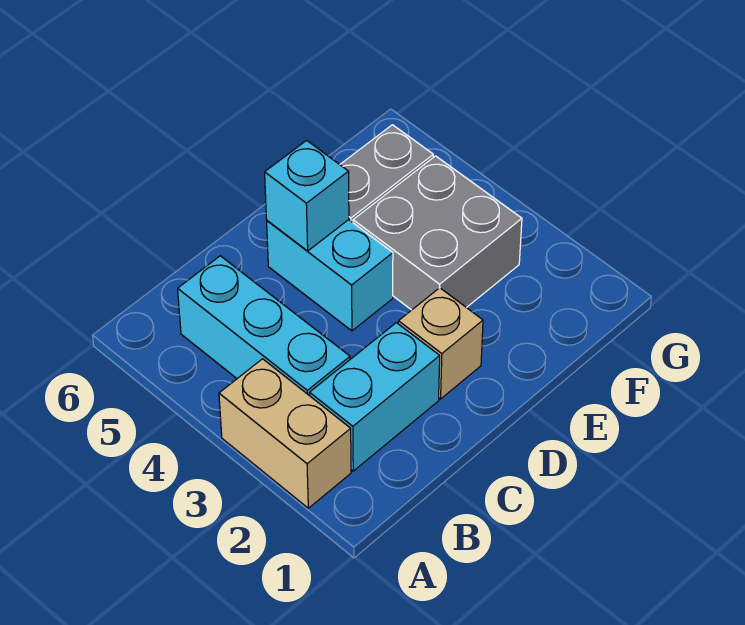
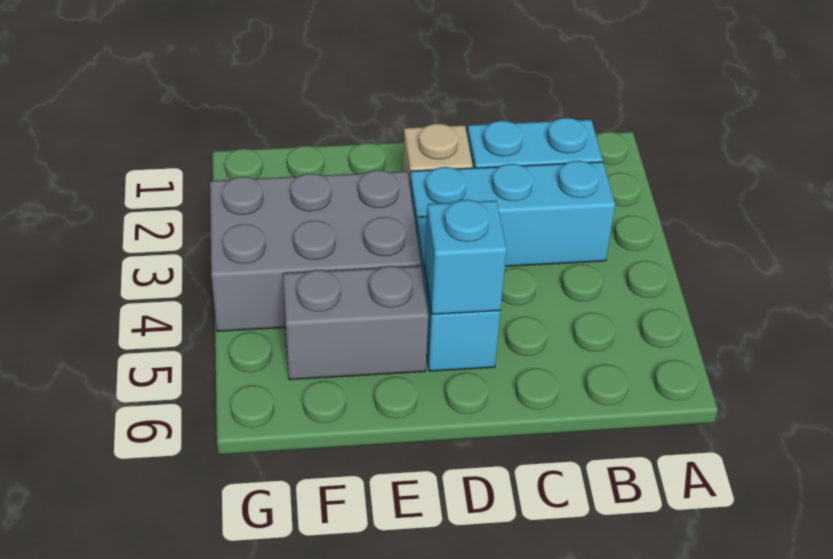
tan brick A2:A3 level 1 -> none
cyan brick B3:B5 level 1 -> cyan brick B3:D3 level 1
grey brick E3:F4 level 1 -> grey brick E3:G4 level 1

